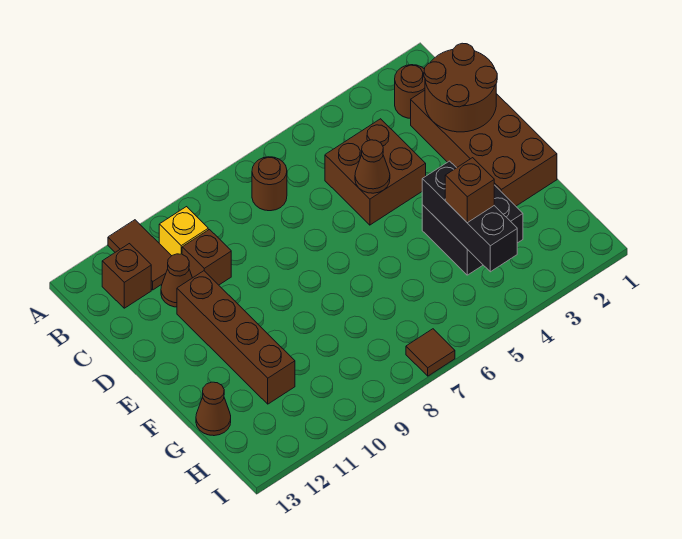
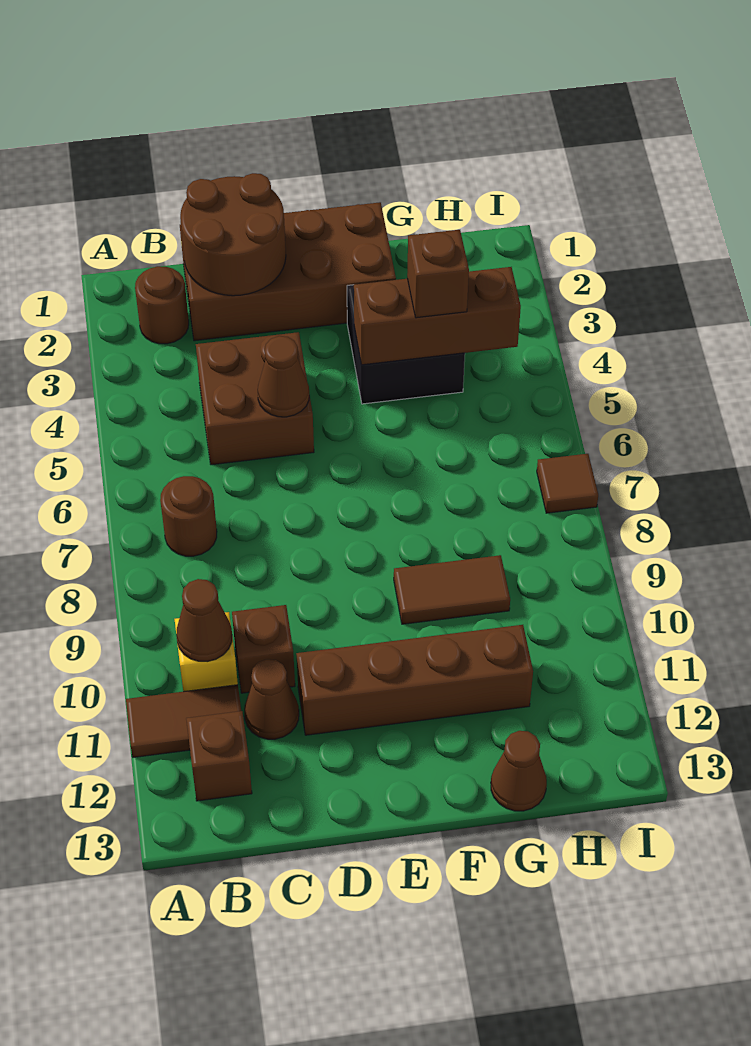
none -> brown cone B10 level 2
black brick F4:H4 level 2 -> brown brick F4:H4 level 2
none -> brown tile F9:G9 level 1

